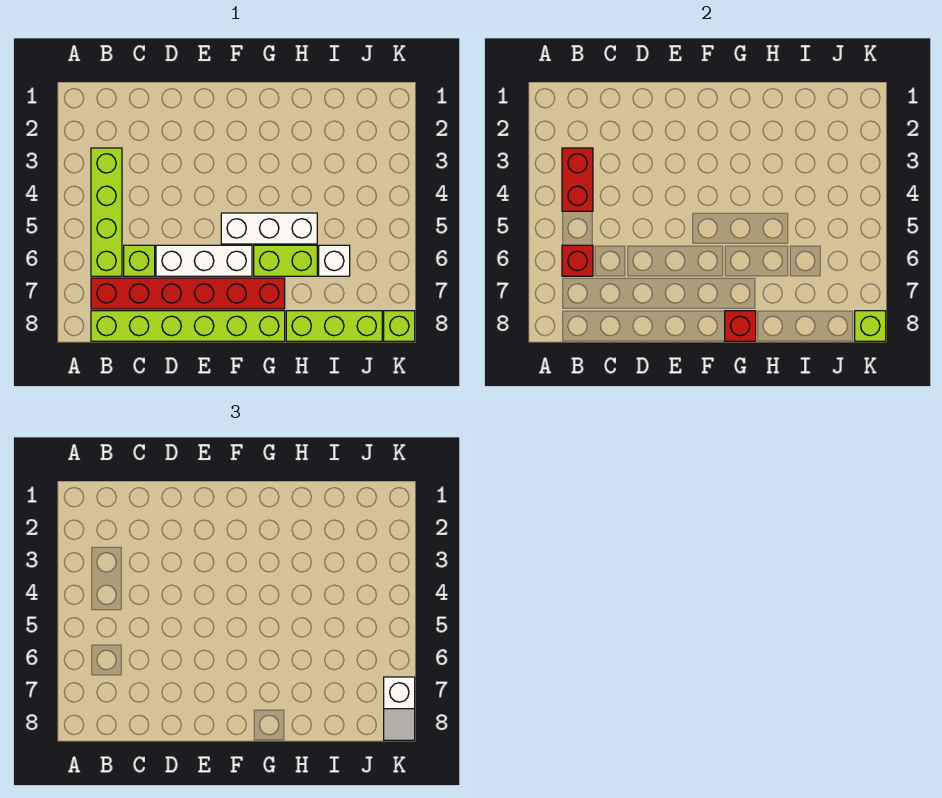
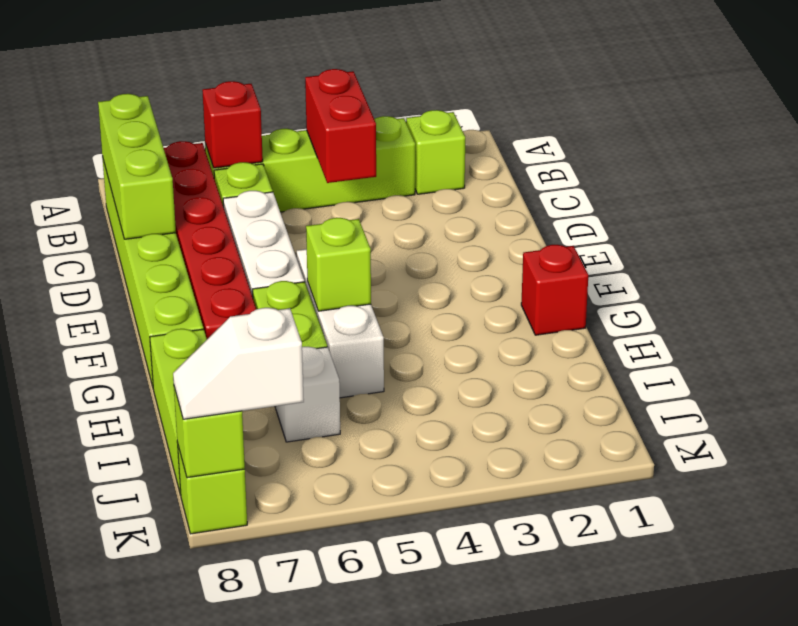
none -> lime brick B2 level 1
red brick B3:B4 level 2 -> red brick B4:C4 level 2
none -> lime brick B8:D8 level 2
none -> lime brick G5 level 2
red brick G8 level 2 -> red brick G1 level 1

